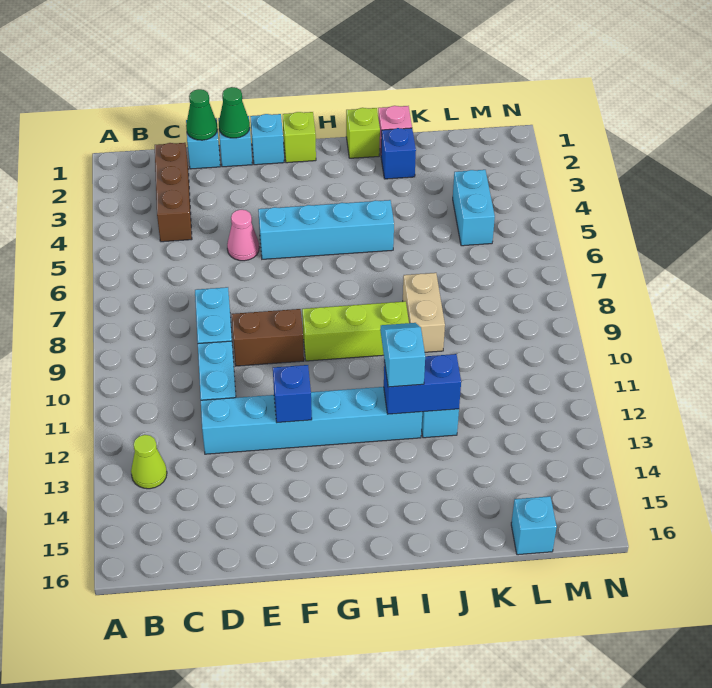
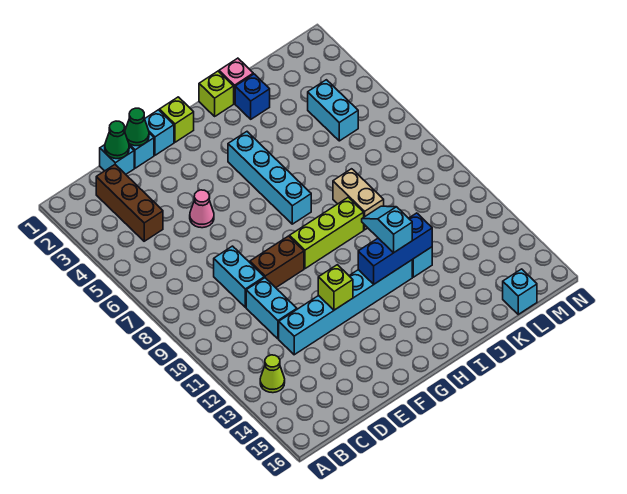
cyan brick F5:I5 level 1 -> cyan brick H4:H7 level 1
blue brick F12 level 2 -> lime brick F12 level 2
blue brick I12:J12 level 2 -> blue brick H12:J12 level 2

